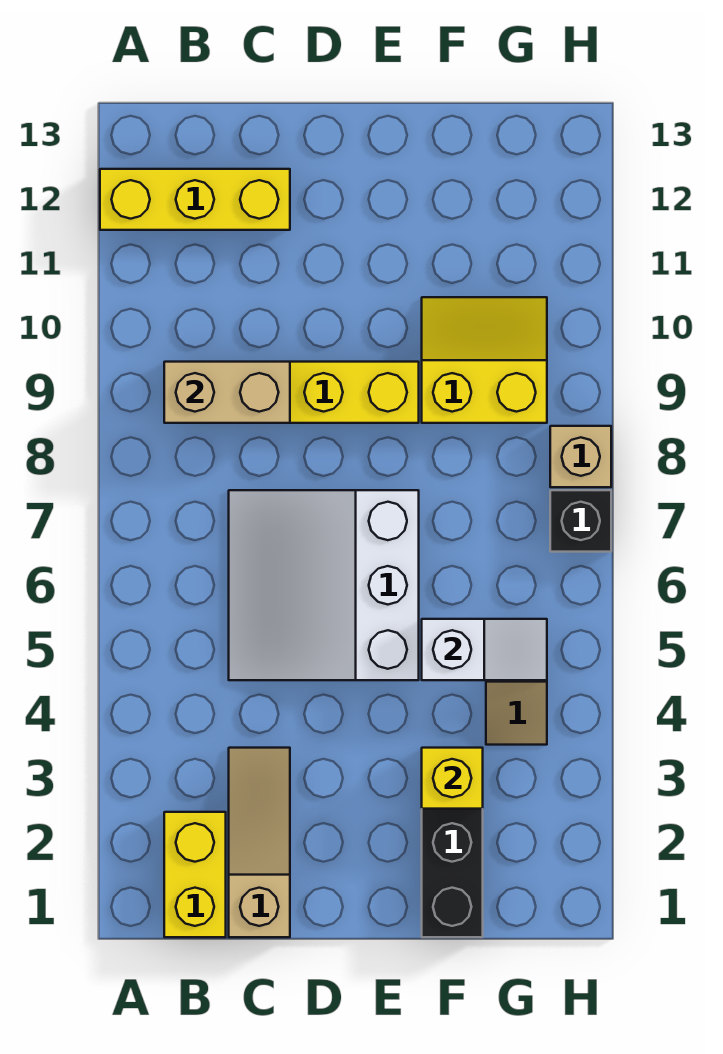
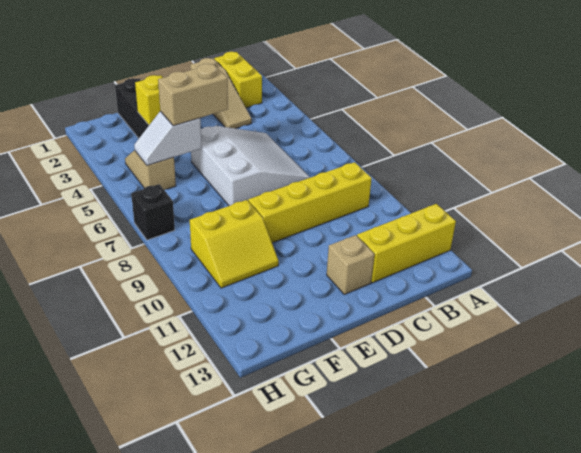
tan brick B9:C9 level 2 -> tan brick E5:F5 level 3
tan brick H8 level 1 -> tan brick D12 level 1

